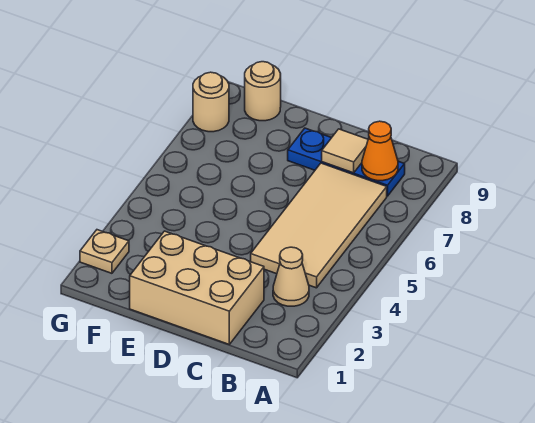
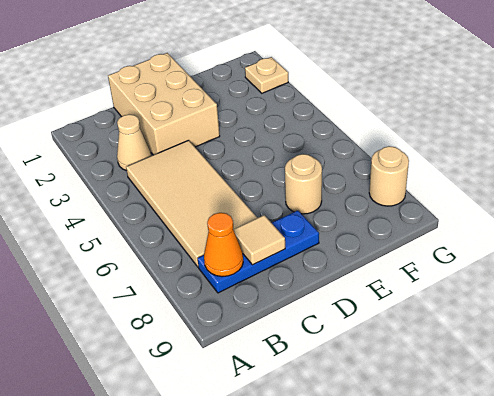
tan brick C1:E2 level 1 -> tan brick C1:D3 level 1
tan round brick F9 level 1 -> tan round brick E7 level 1

